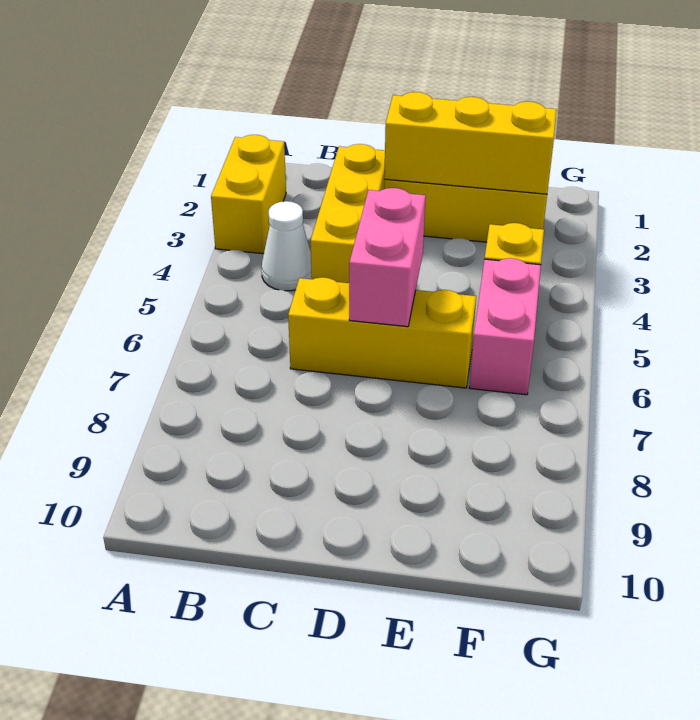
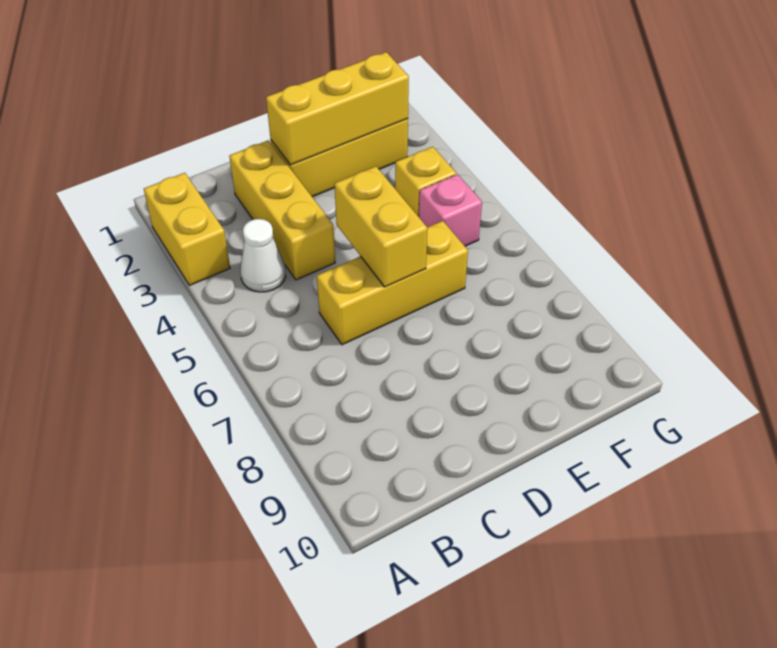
pink brick D5:D6 level 2 -> yellow brick D5:D6 level 2
pink brick F5:F6 level 1 -> pink brick F5 level 1

